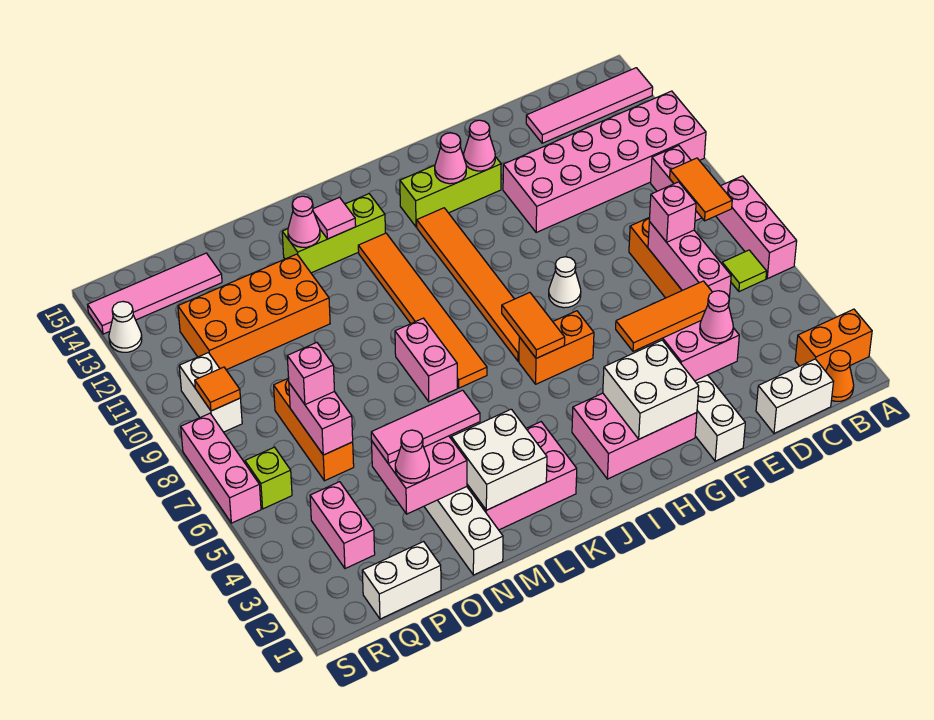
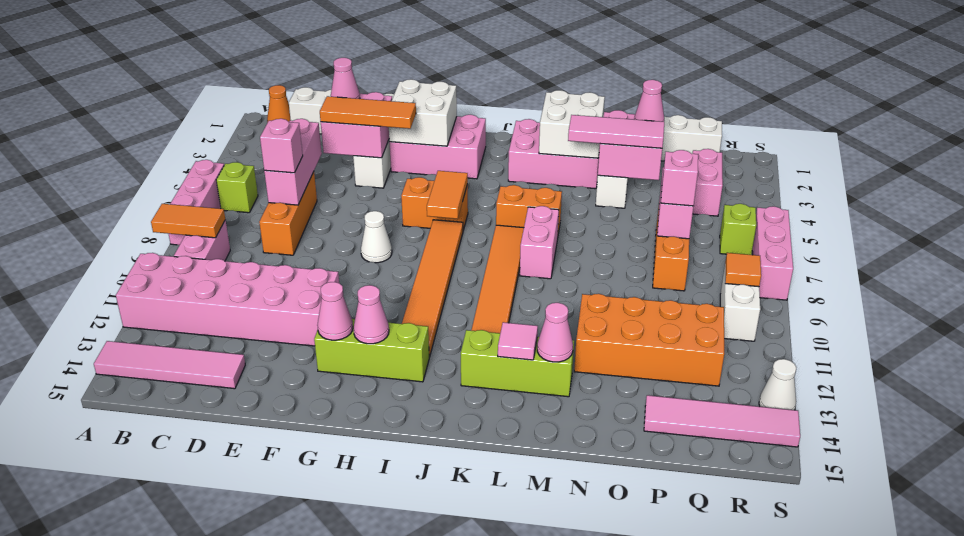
orange brick A2:B2 level 1 -> orange brick K6:L6 level 1
lime tile B6 level 1 -> lime brick B6 level 1
orange tile B8:B9 level 2 -> orange tile A9:B9 level 2

